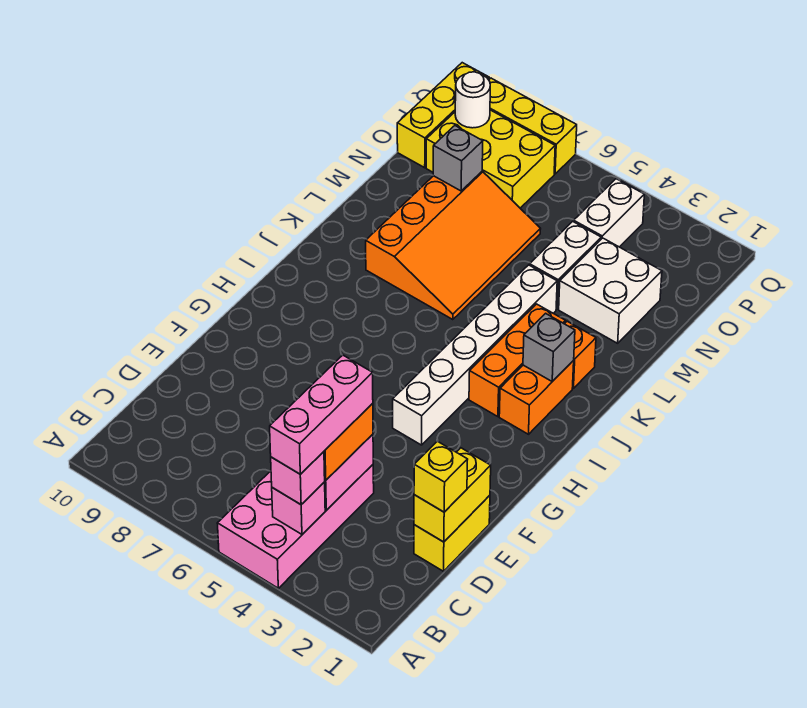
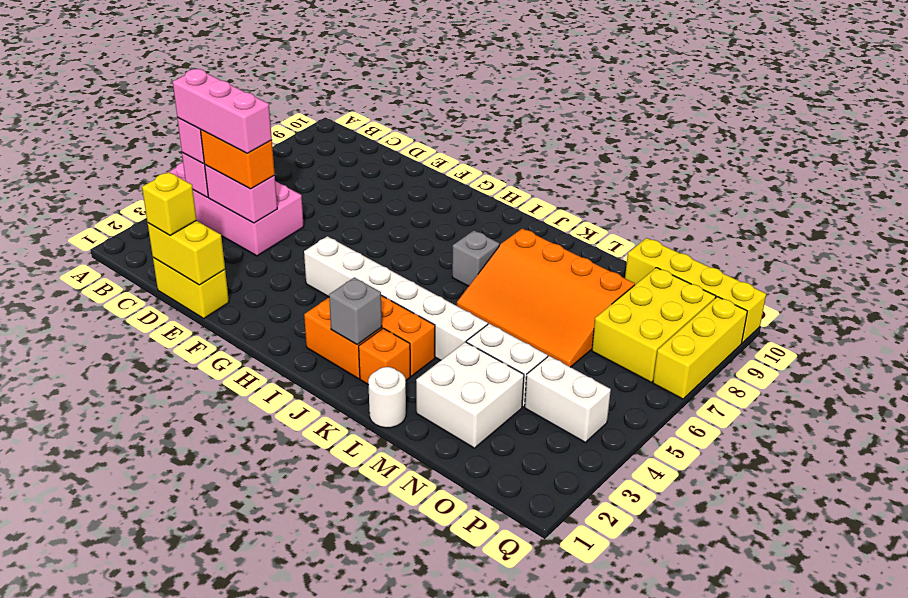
grey brick N8 level 2 -> grey brick J7 level 1
yellow brick O10:Q10 level 1 -> yellow brick N10:Q10 level 1
white round brick P9 level 2 -> white round brick L1 level 1

